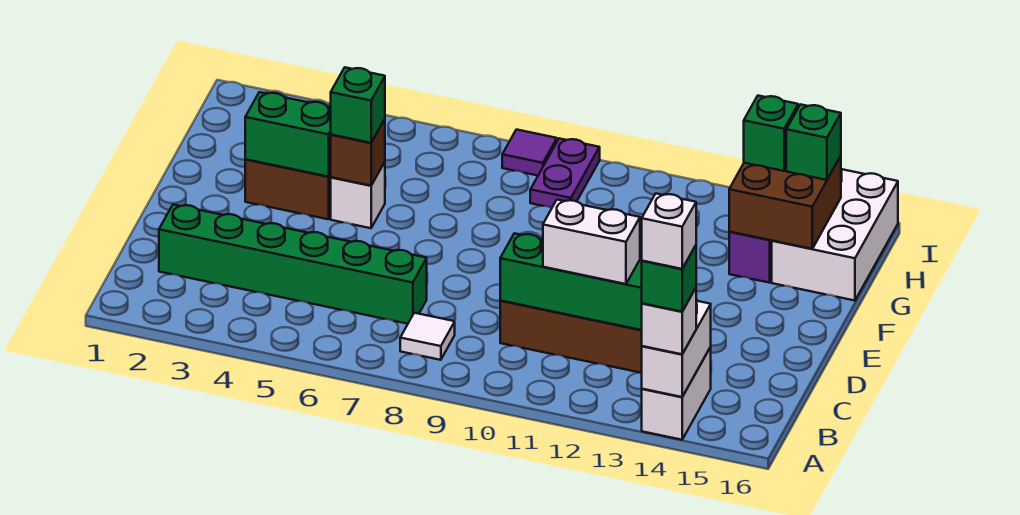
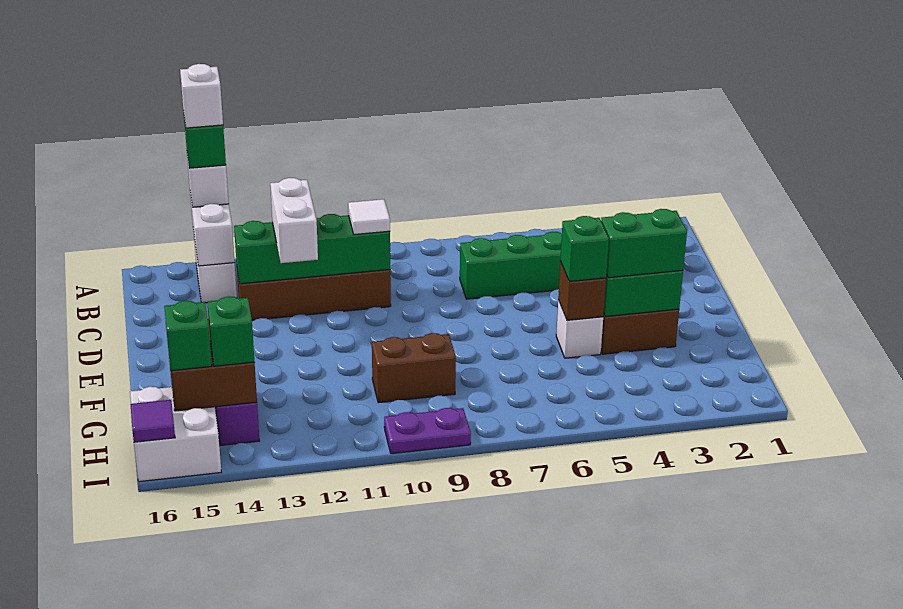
white tile B8 level 1 -> white tile C10 level 3
white brick C11:C12 level 3 -> white brick C12:D12 level 3
none -> green brick F3:F4 level 3
none -> brown brick G9:G10 level 1
white brick G15:I16 level 1 -> white brick H15:I16 level 1
purple plate H9:I9 level 1 -> purple plate I9:I10 level 1
purple tile I8 level 1 -> purple tile I16 level 2

